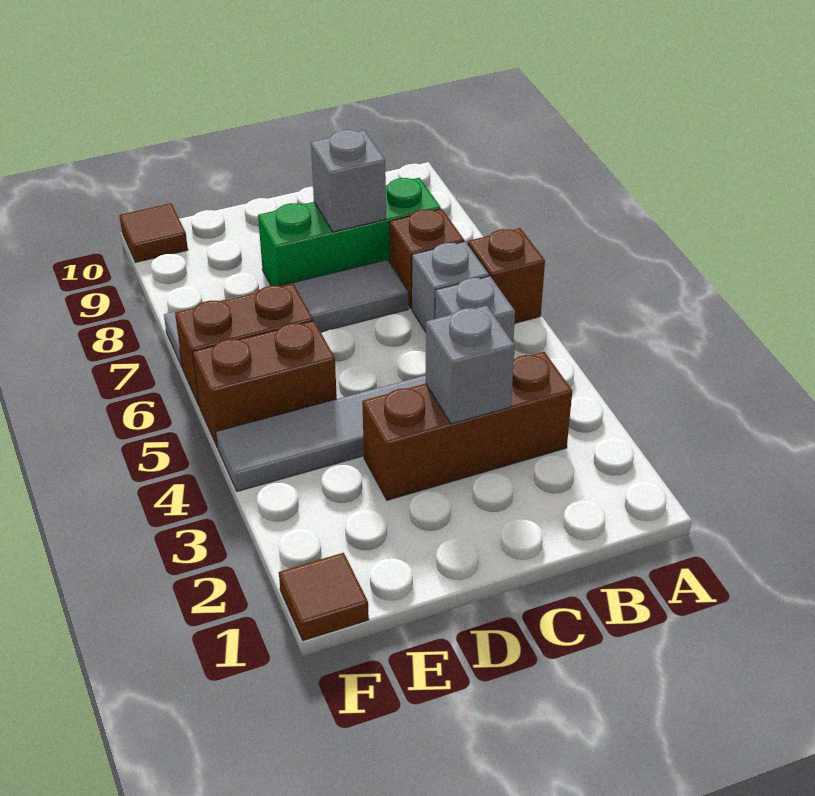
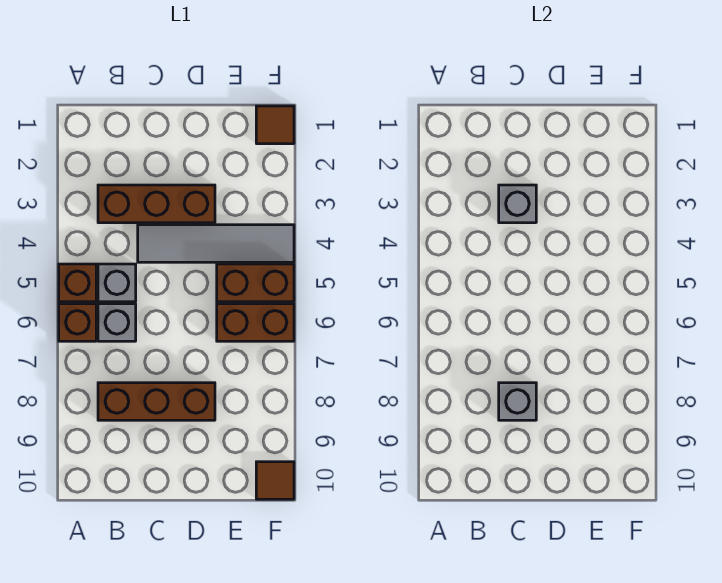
brown brick B7 level 1 -> brown brick A5 level 1
green brick B8:D8 level 1 -> brown brick B8:D8 level 1
grey tile C7:F7 level 1 -> none

